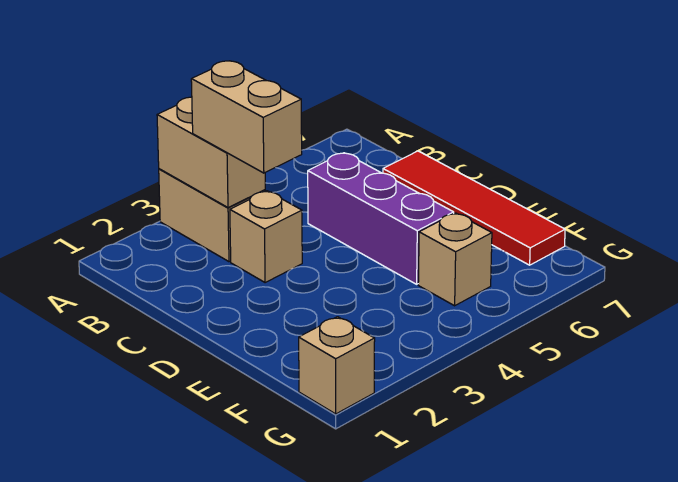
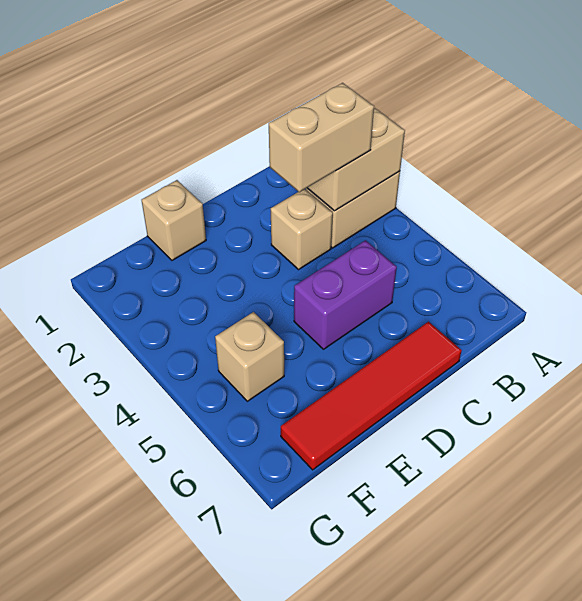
purple brick C5:E5 level 1 -> purple brick C5:D5 level 1
tan brick G1 level 1 -> tan brick E1 level 1

